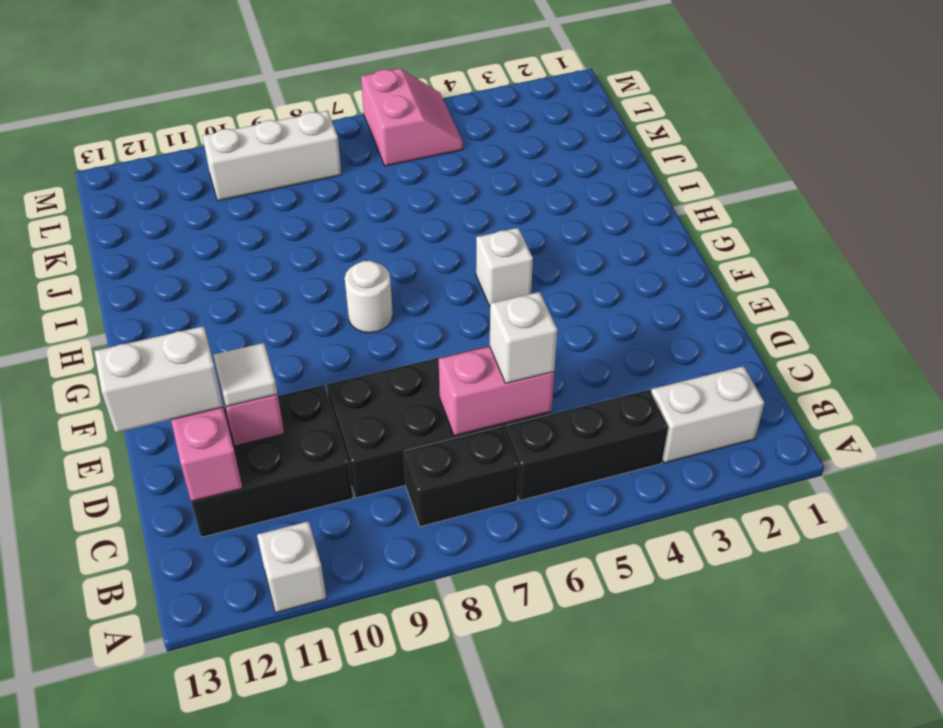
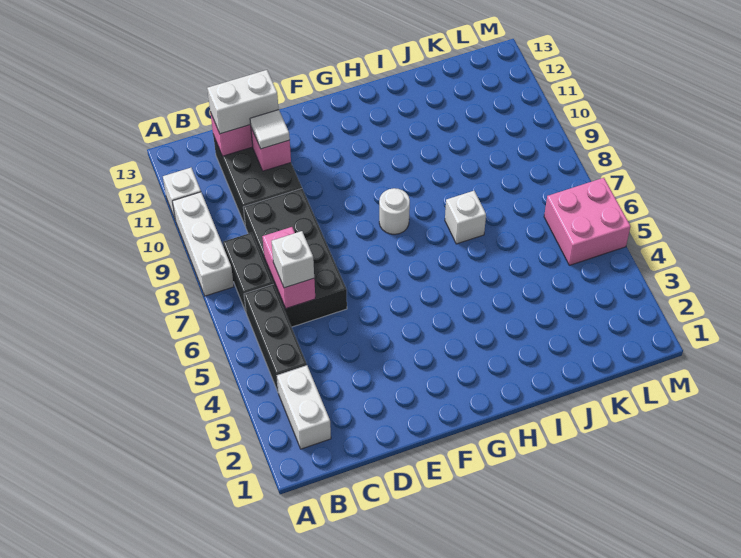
white brick D12:D13 level 3 -> white brick C12:D12 level 3
white brick G5 level 1 -> white brick I7 level 1
pink slope L5:M6 level 1 top 6 -> pink brick L5:M6 level 1
white brick L8:L10 level 1 -> white brick A8:A10 level 1

